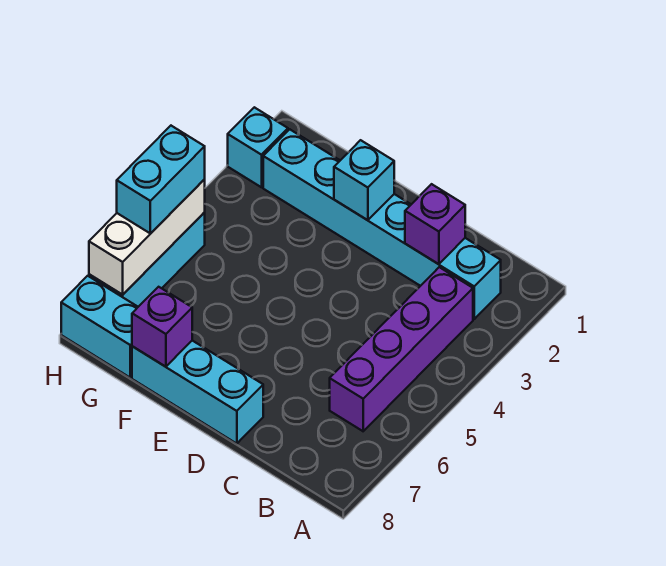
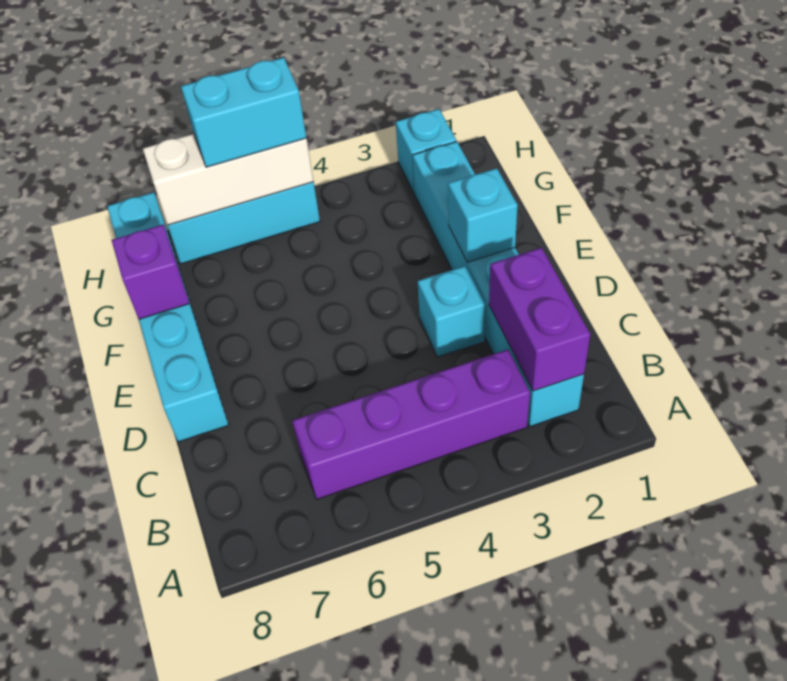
purple brick C2 level 2 -> purple brick B2:C2 level 2
none -> cyan brick D3 level 1

